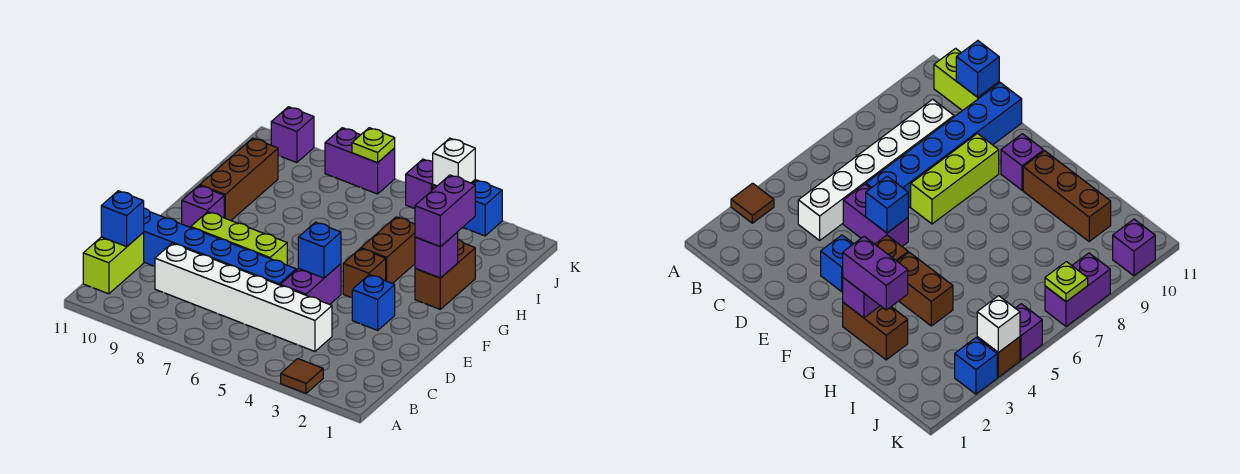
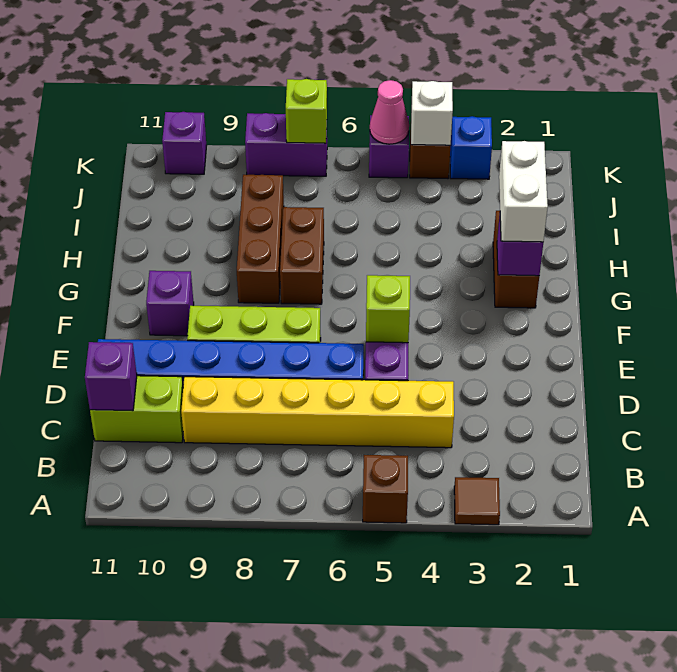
lime brick B11:C11 level 1 -> lime brick C10:C11 level 1
white brick C4:C9 level 1 -> yellow brick C4:C9 level 1
blue brick C11 level 2 -> purple brick C11 level 2
blue brick E3 level 1 -> none
blue brick E5 level 2 -> lime brick E5 level 2
brown brick F4 level 1 -> brown brick A5 level 1
purple brick G2:H2 level 3 -> white brick G2:H2 level 3
brown brick G4:H4 level 1 -> brown brick G7:H7 level 1
brown brick G10:I10 level 1 -> brown brick G8:I8 level 1
none -> pink cone K5 level 2
lime plate K7 level 2 -> lime brick K7 level 2

